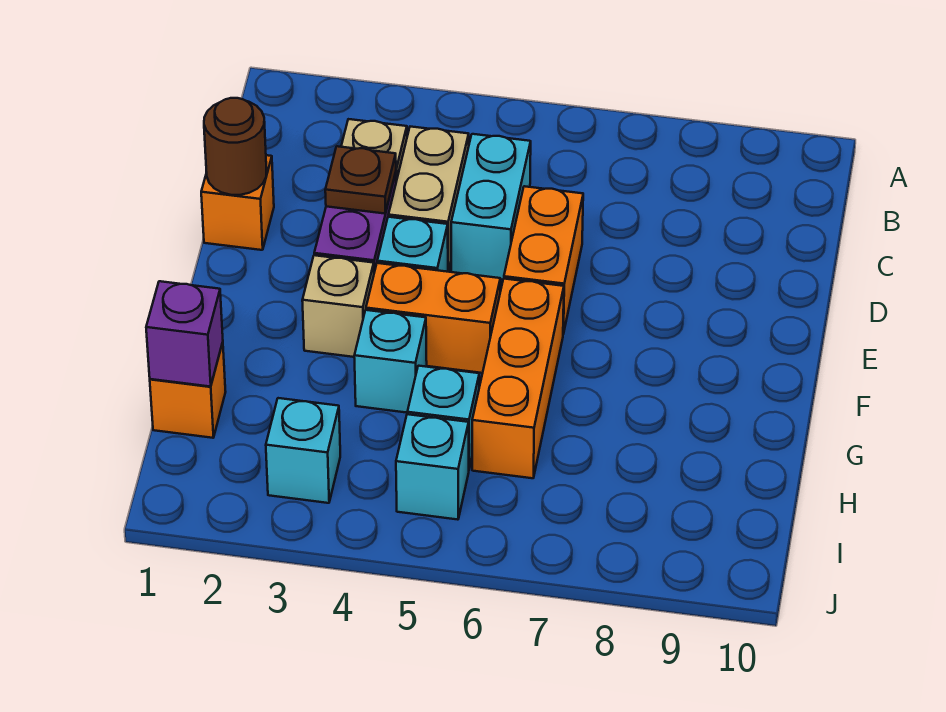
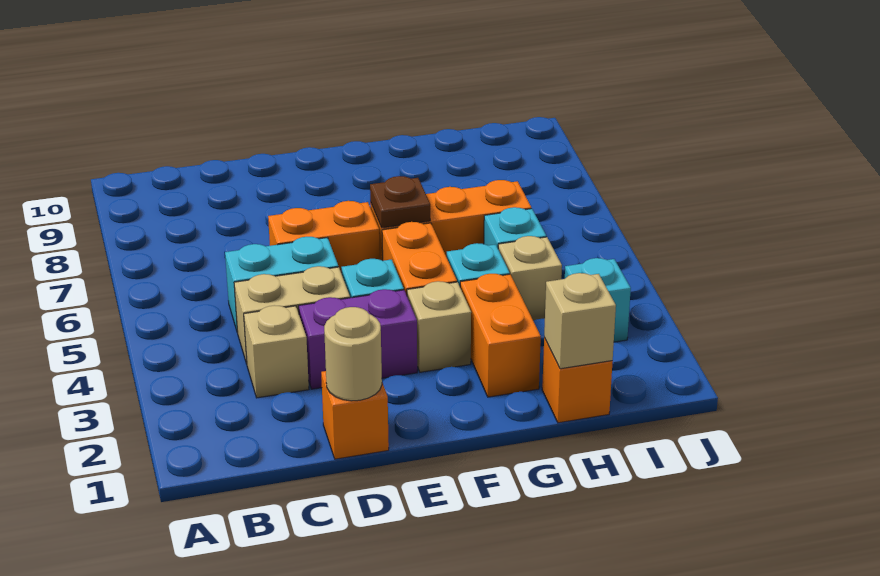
brown round brick D1 level 2 -> tan round brick D1 level 2
brown plate D3 level 2 -> brown plate F6 level 2
none -> orange brick G2:G3 level 1
purple brick H1 level 2 -> tan brick H1 level 2
none -> tan brick H4 level 1
cyan brick I5 level 1 -> none

